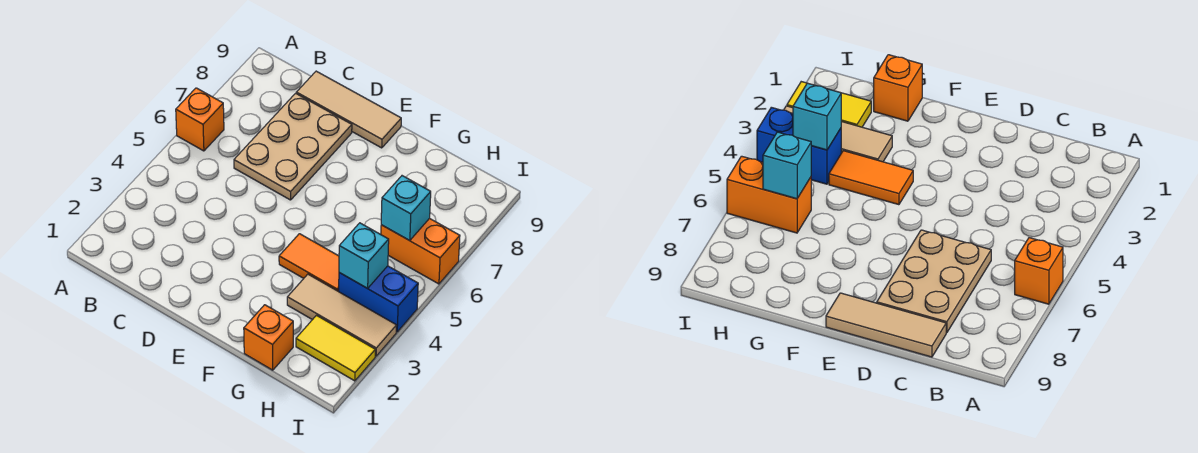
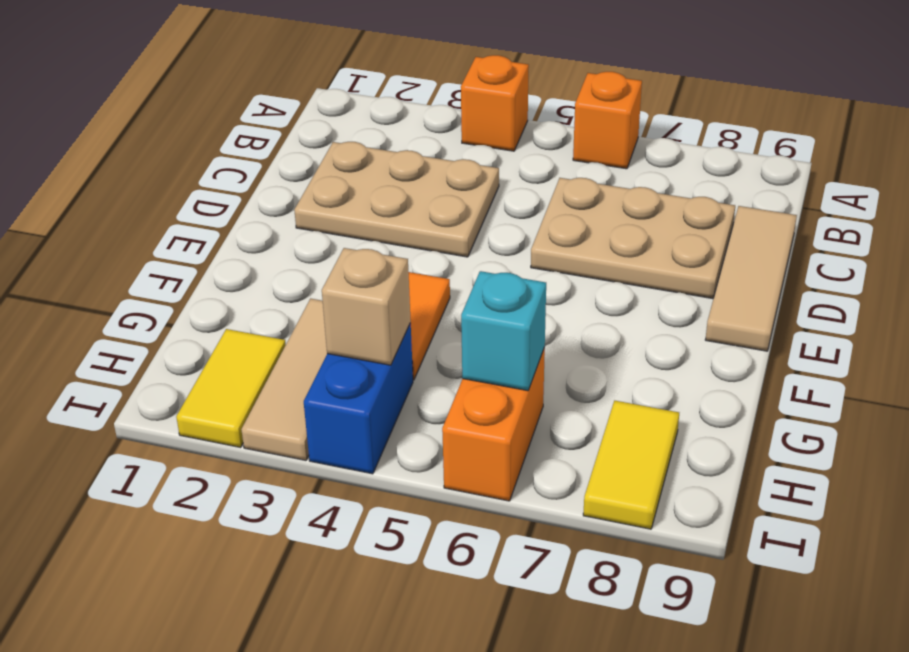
none -> tan plate C2:D4 level 1
orange brick G1 level 1 -> orange brick A4 level 1
cyan brick H4 level 2 -> tan brick H4 level 2
none -> yellow tile H8:I8 level 1

